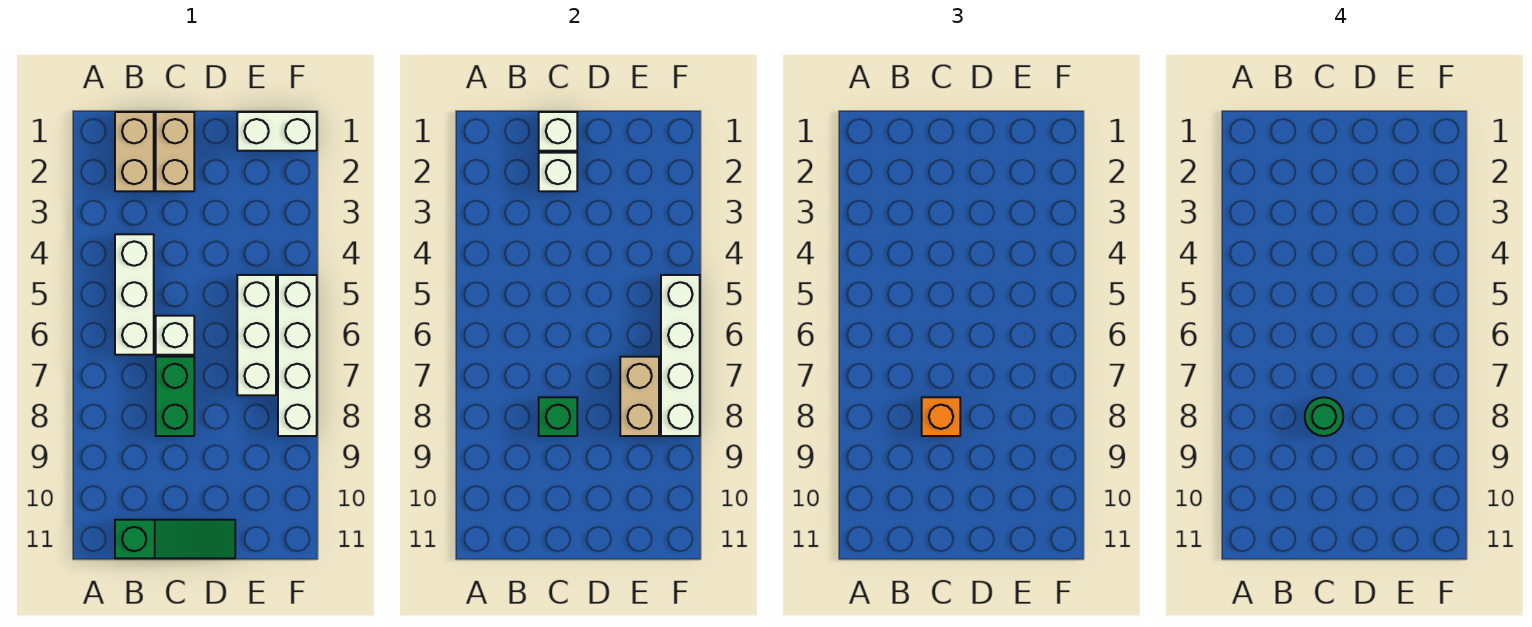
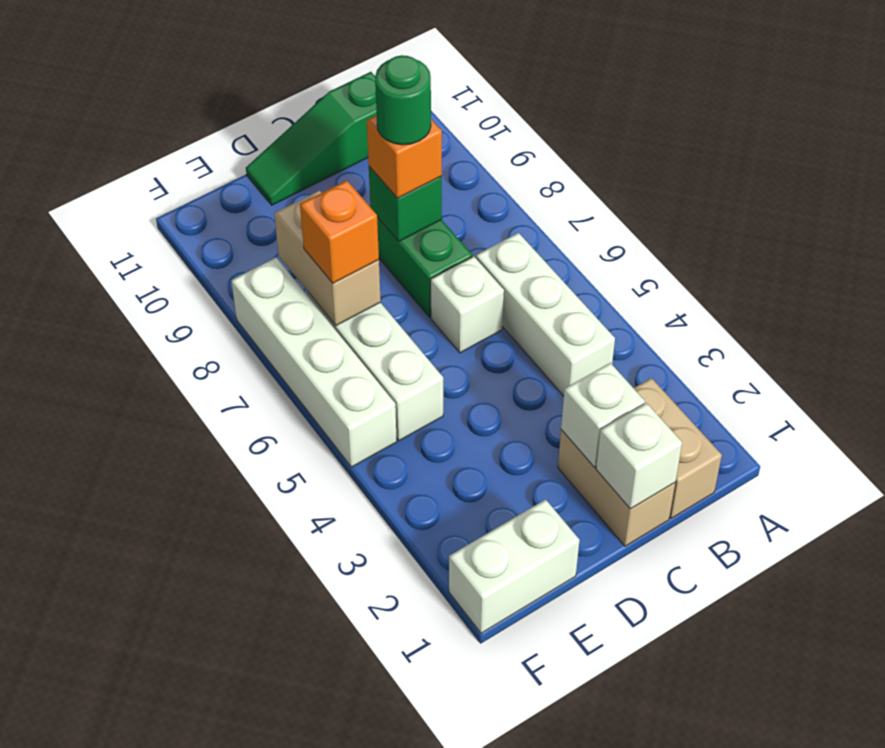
none -> orange brick E7 level 3
white brick F5:F8 level 2 -> none

